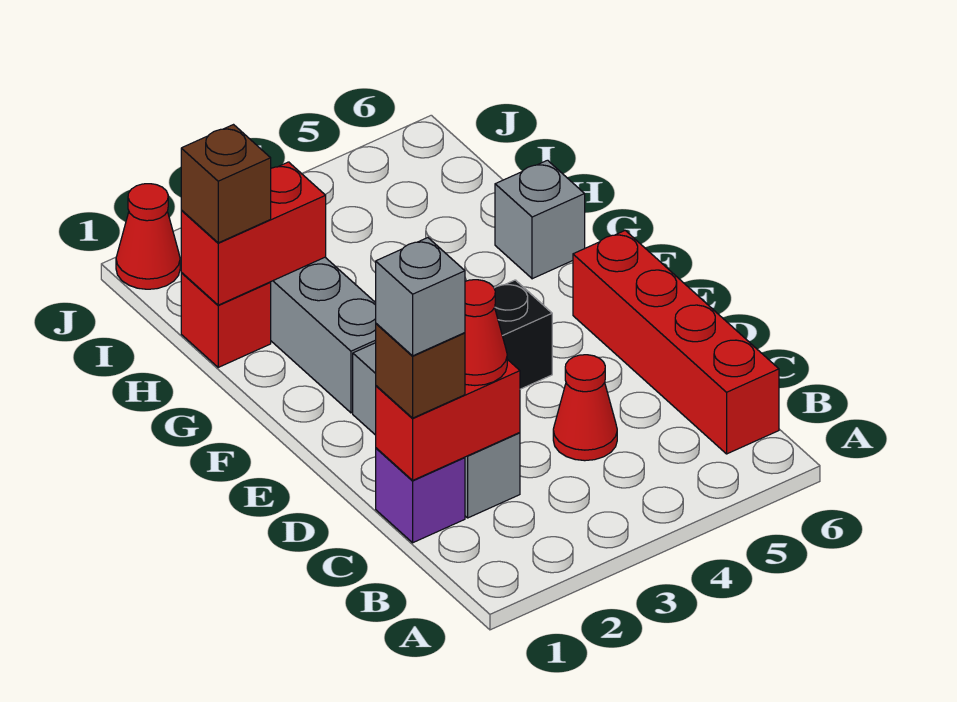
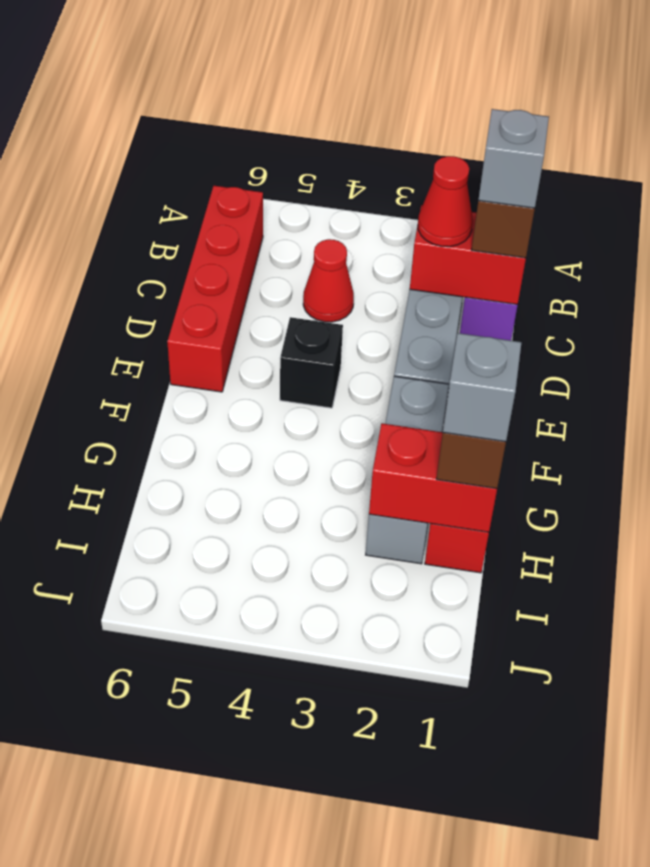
grey brick G6 level 1 -> grey brick H1 level 4
red cone J1 level 1 -> none

